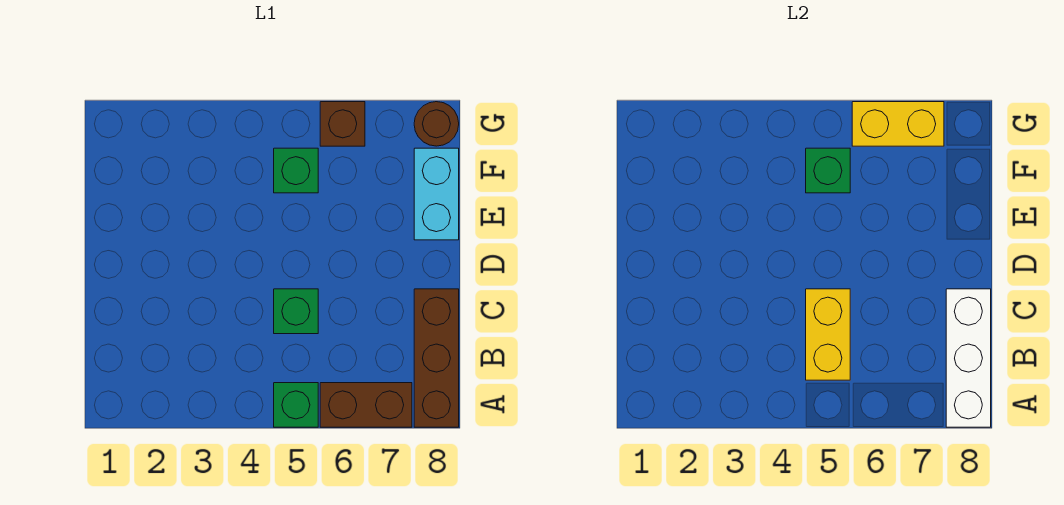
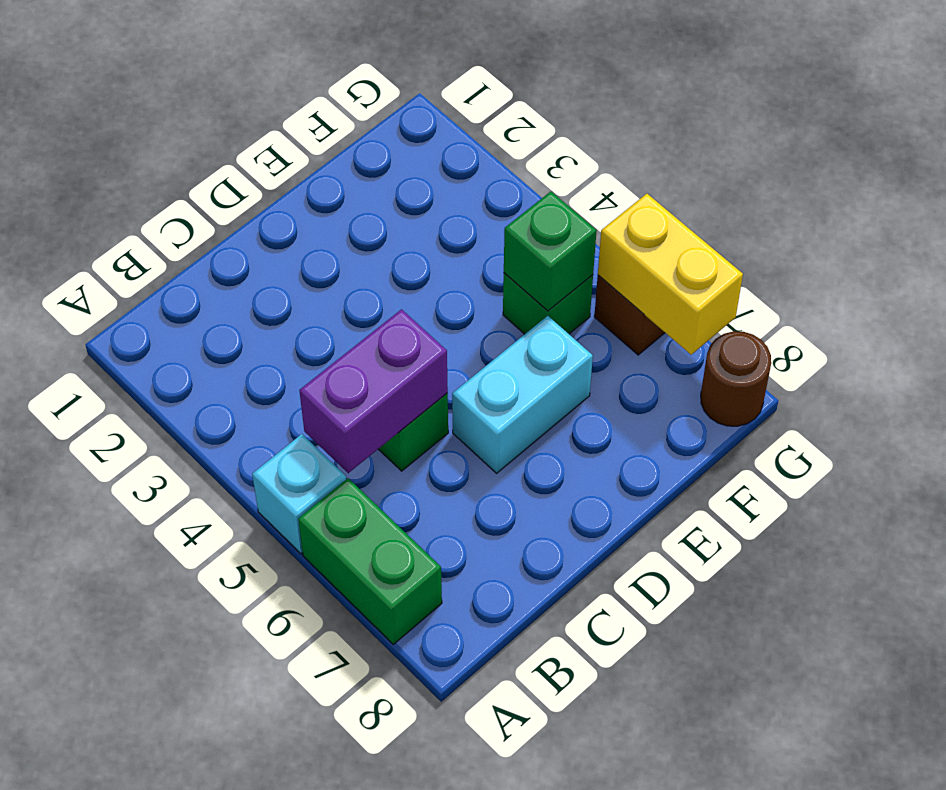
green brick A5 level 1 -> cyan brick A5 level 1
brown brick A6:A7 level 1 -> green brick A6:A7 level 1
brown brick A8:C8 level 1 -> none
white brick A8:C8 level 2 -> none
yellow brick B5:C5 level 2 -> purple brick B5:C5 level 2
cyan brick E8:F8 level 1 -> cyan brick D6:E6 level 1

